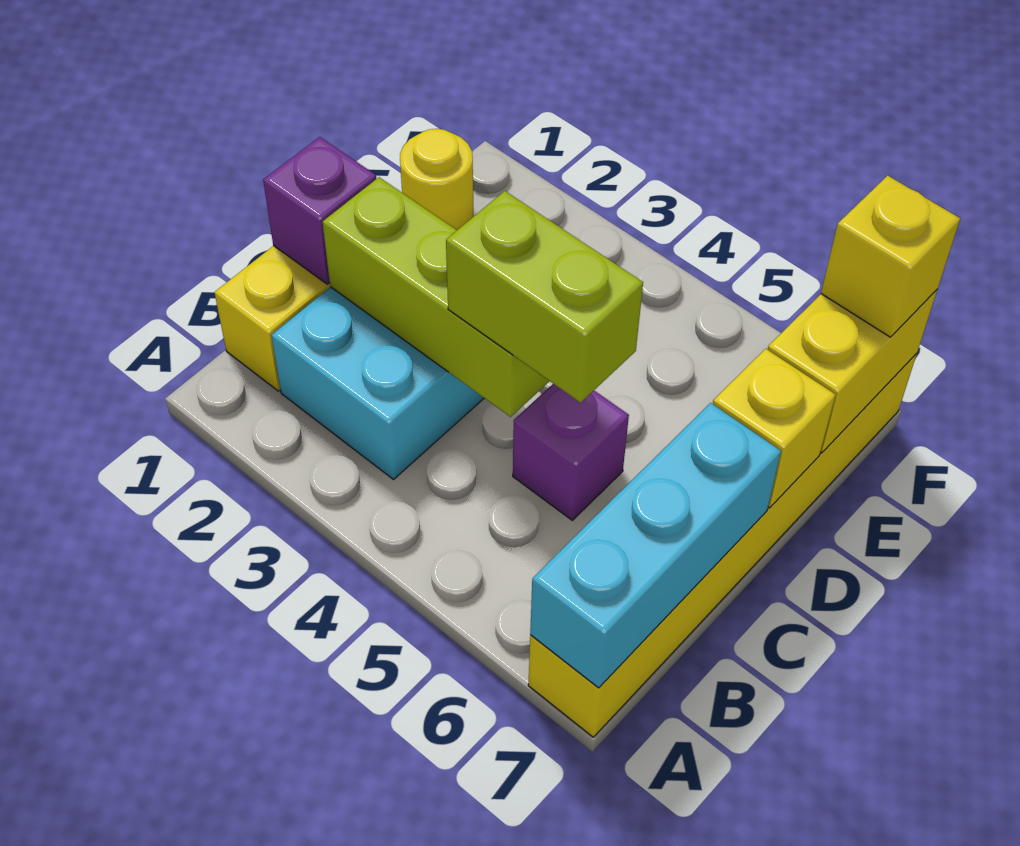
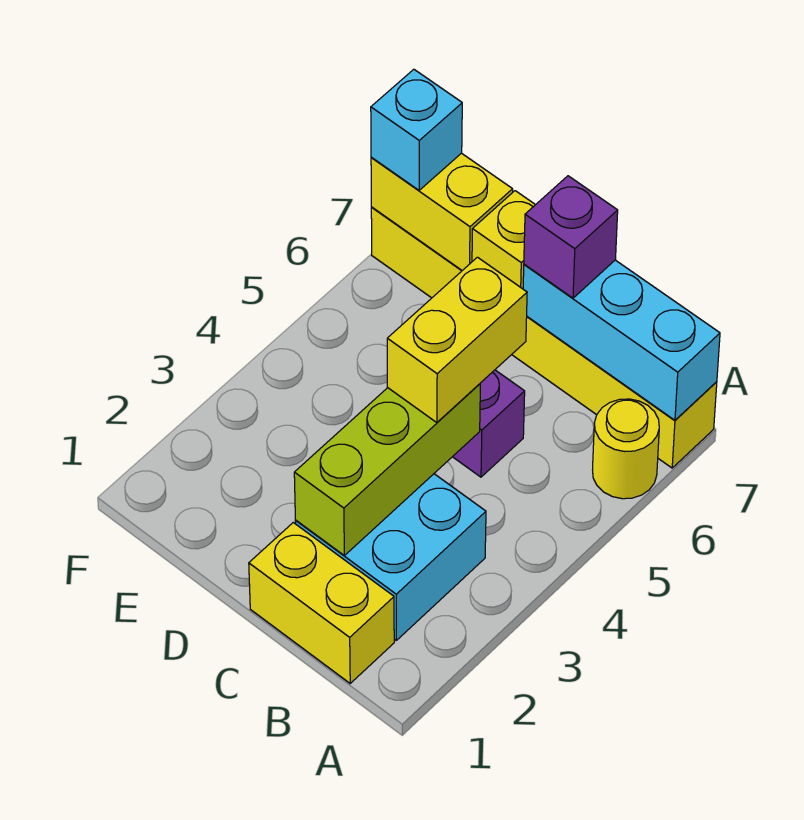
purple brick C1 level 2 -> purple brick C7 level 3
lime brick C4:C5 level 3 -> yellow brick C4:C5 level 3
yellow round brick E1 level 1 -> yellow round brick A6 level 1
yellow brick F7 level 3 -> cyan brick F7 level 3

